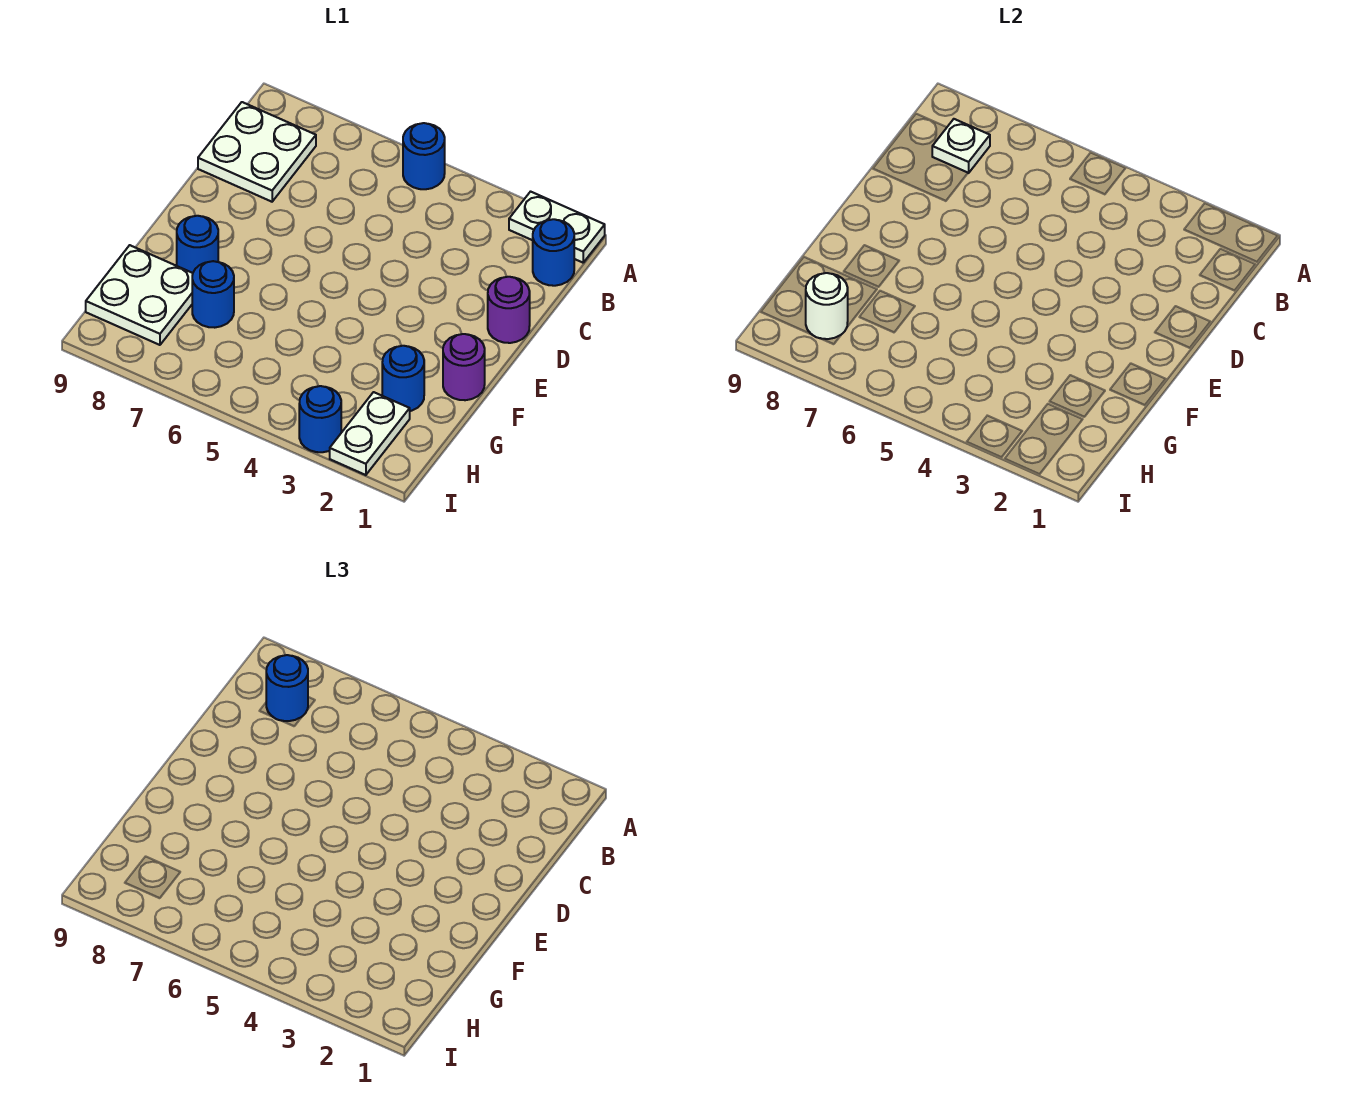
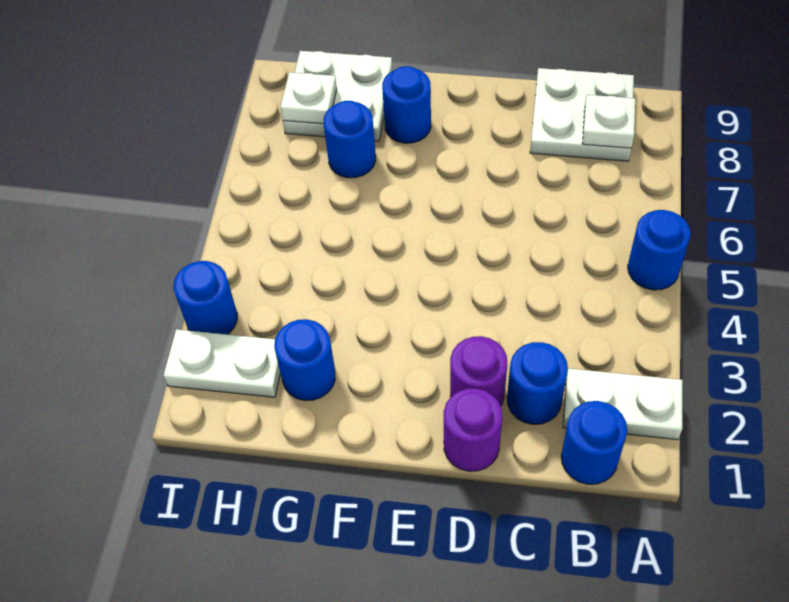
white plate A1:A2 level 1 -> white plate A2:B2 level 1
blue round brick B8 level 3 -> blue round brick C2 level 1
purple round brick F1 level 1 -> purple round brick D2 level 1
white round brick H8 level 2 -> white plate H8 level 2

